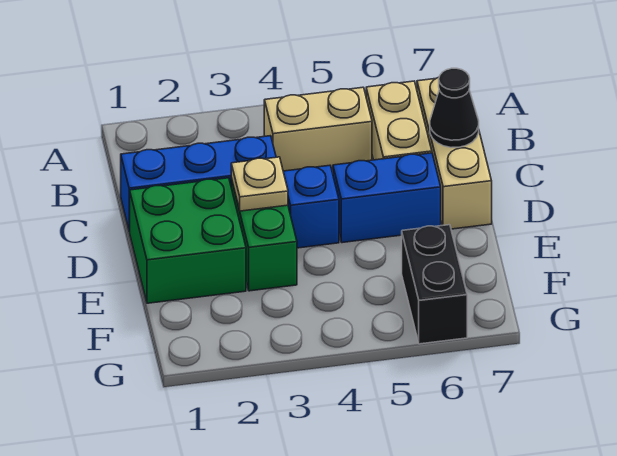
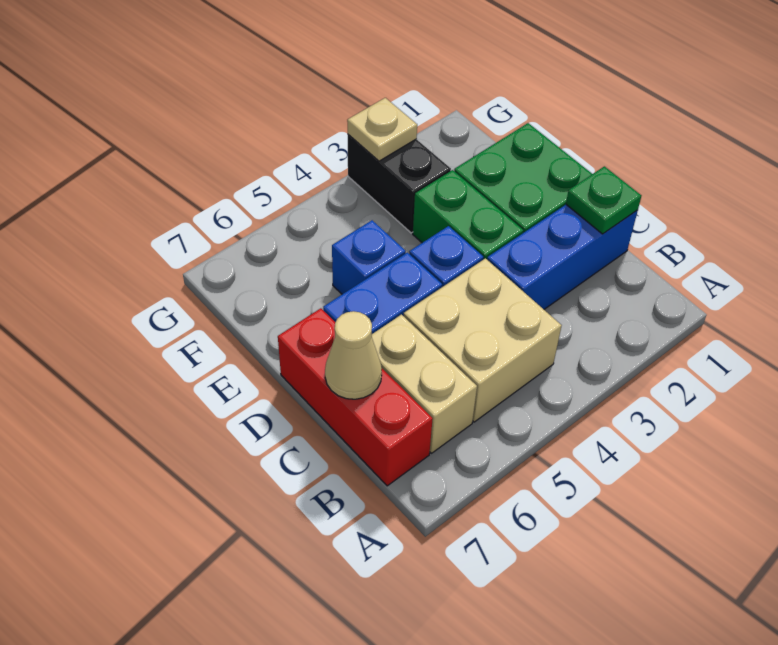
tan brick B4:B5 level 1 -> tan brick B4:C5 level 1
tan brick B7:D7 level 1 -> red brick B7:D7 level 1
none -> green plate C1 level 2
black cone C7 level 2 -> tan cone C7 level 2
tan plate D3 level 2 -> tan plate G3 level 2
none -> blue brick E5 level 1
black brick F6:G6 level 1 -> black brick F3:G3 level 1

